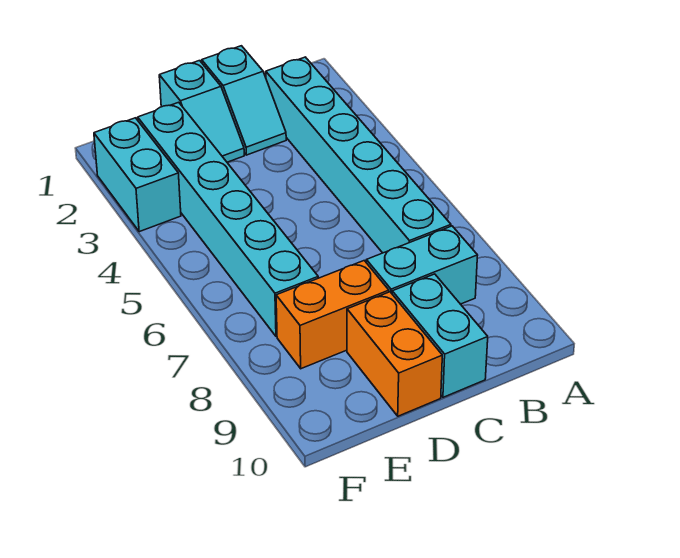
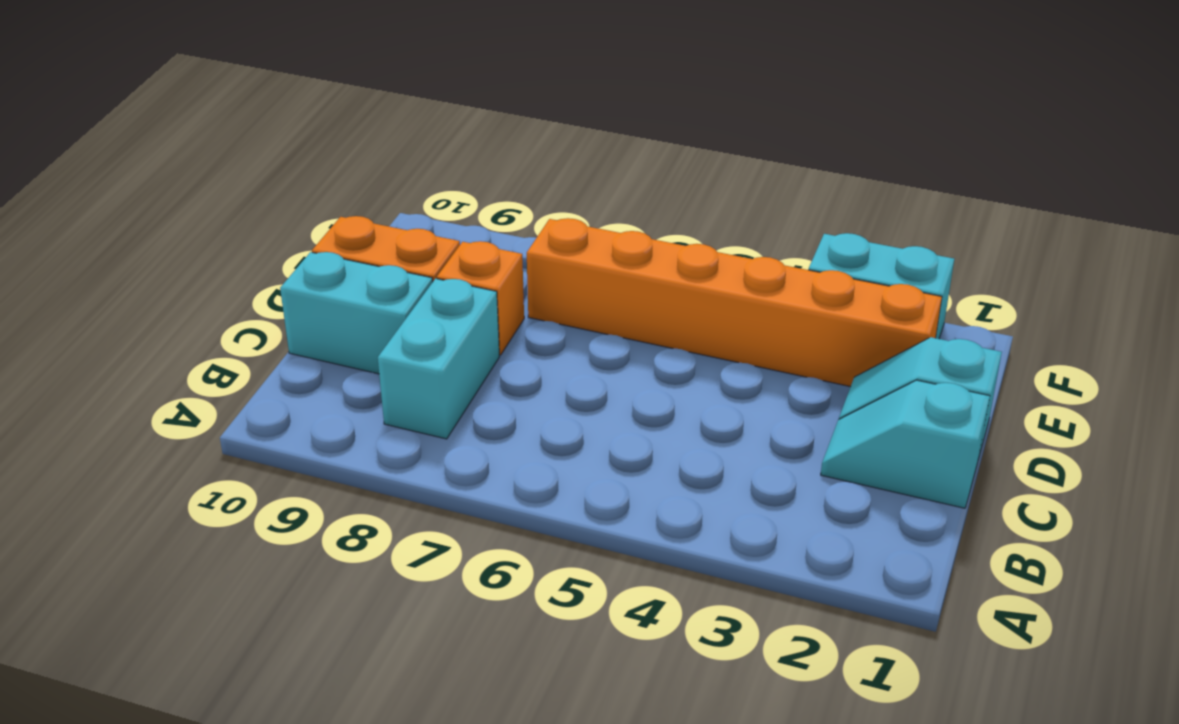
cyan brick B2:B7 level 1 -> none
orange brick D8:E8 level 1 -> orange brick D8 level 1
cyan brick E2:E7 level 1 -> orange brick E2:E7 level 1

